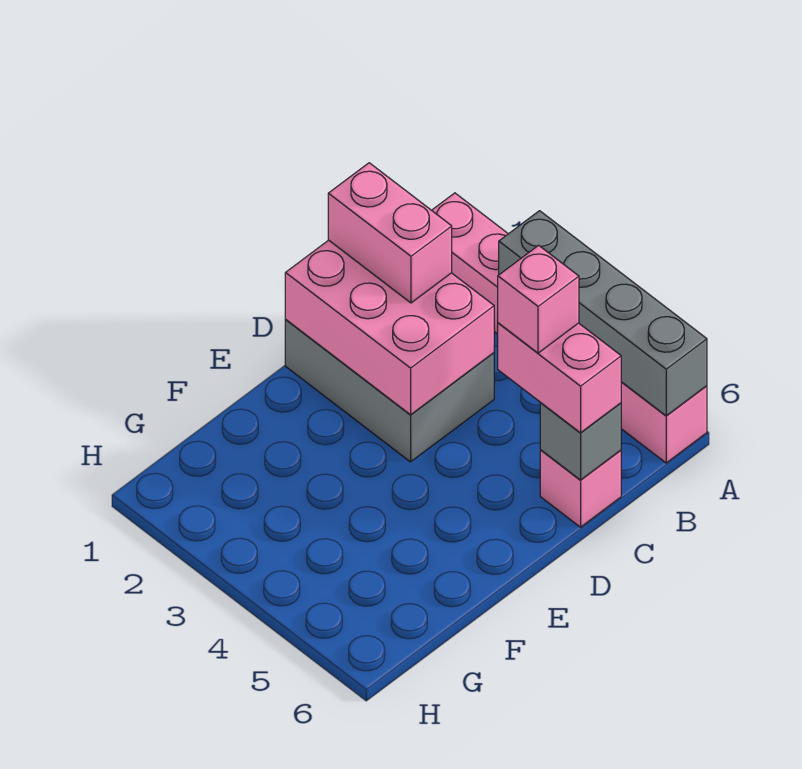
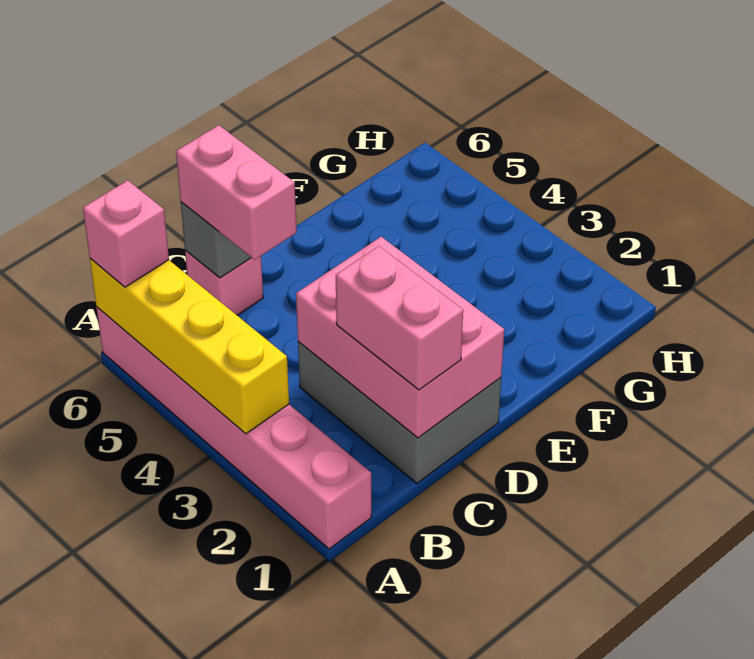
grey brick A3:A6 level 2 -> yellow brick A3:A6 level 2
pink brick C5 level 4 -> pink brick A6 level 3

